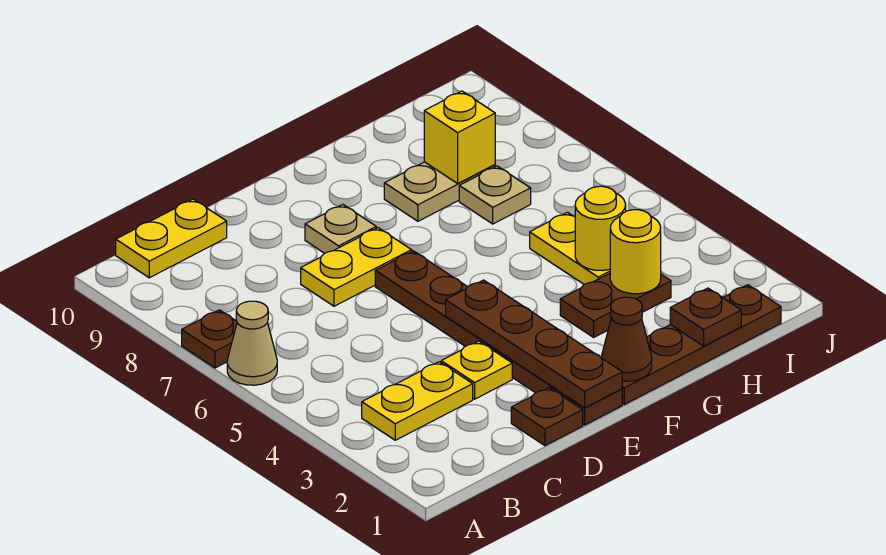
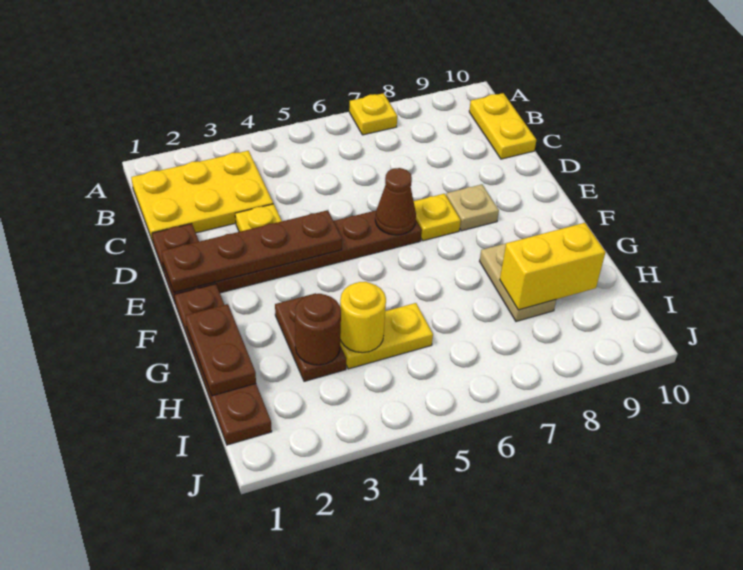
tan cone A6 level 1 -> none
brown plate A7 level 1 -> yellow plate A7 level 1
yellow plate B3:C3 level 1 -> yellow plate B1:C3 level 1
yellow plate D7:E7 level 1 -> yellow plate E7 level 1
brown cone F1 level 2 -> brown cone E6 level 2
brown plate H1 level 2 -> brown plate G1:H1 level 2
yellow round brick H3 level 2 -> brown round brick H3 level 2
tan plate H7 level 1 -> none
yellow brick H8 level 2 -> yellow brick H8:H9 level 2

